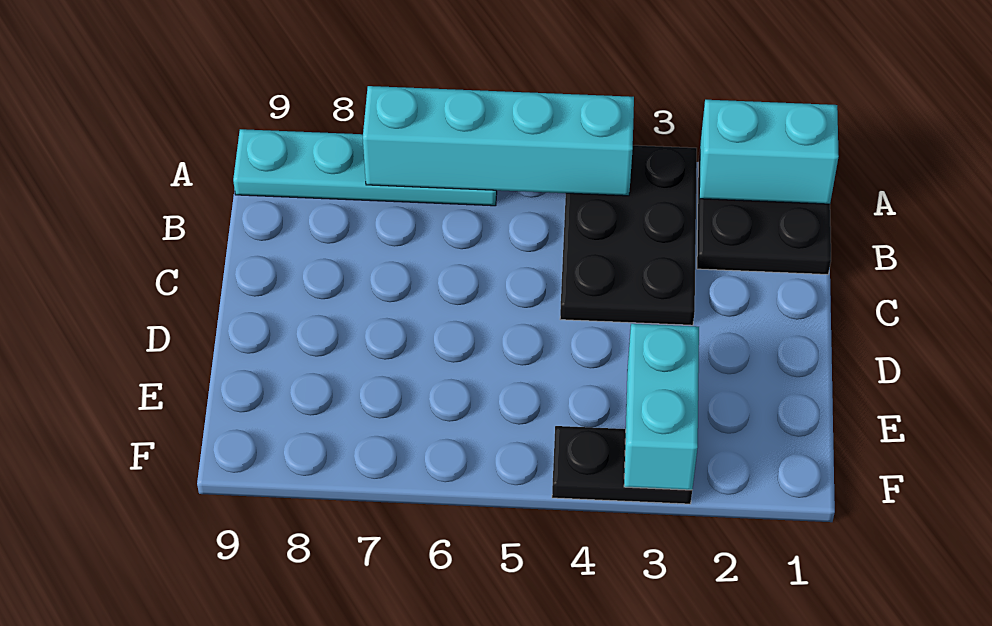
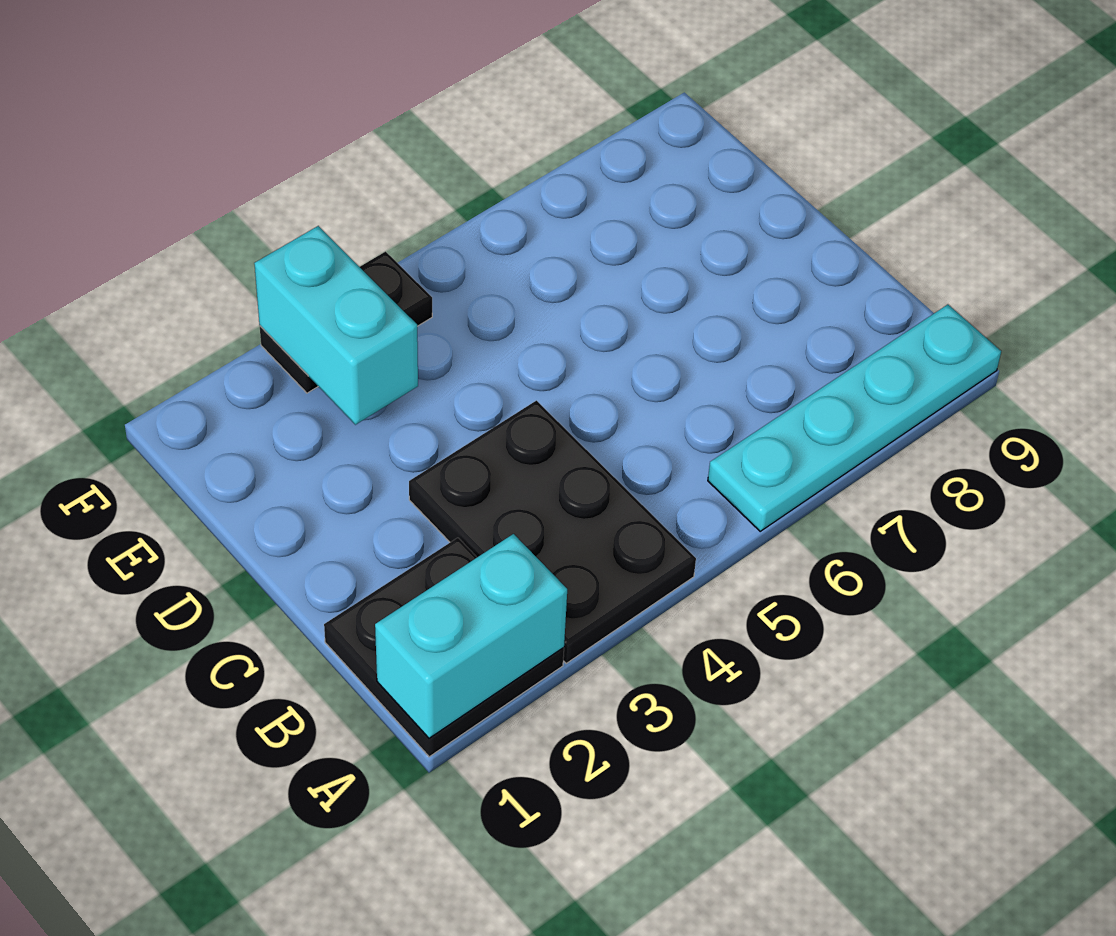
cyan brick A4:A7 level 2 -> none

